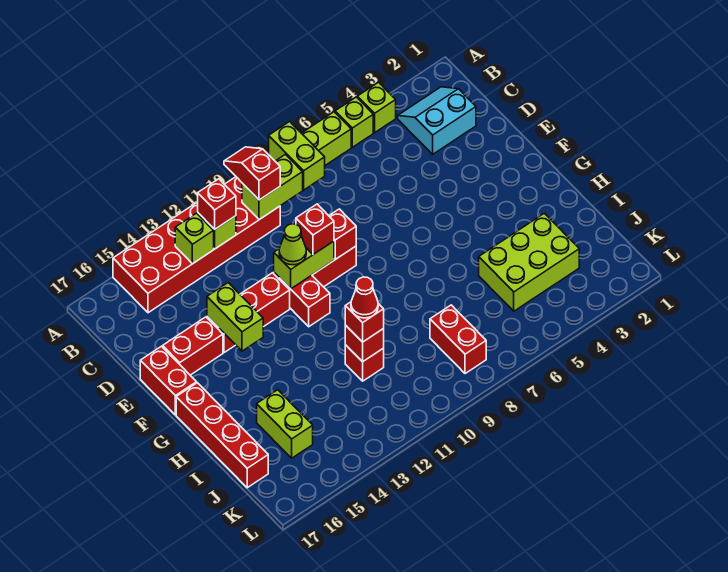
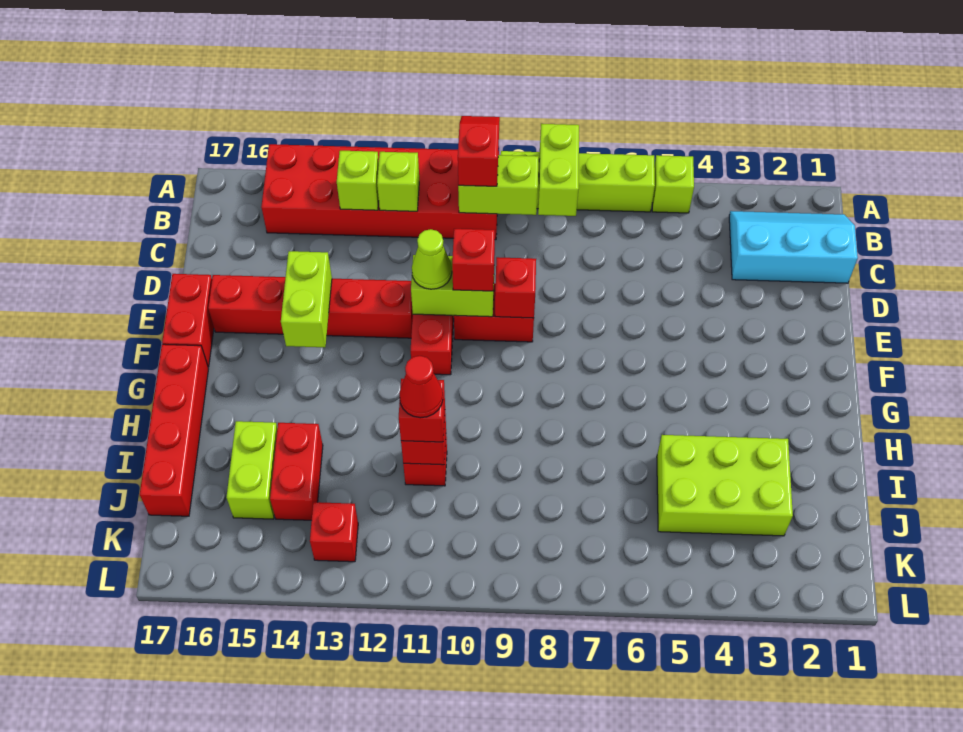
lime brick A4 level 1 -> none
cyan slope B2:C3 level 1 top C -> cyan slope B1:C3 level 1 top C
red brick B12 level 3 -> red brick K13 level 1
red brick J8:K8 level 1 -> red brick I14:J14 level 1

